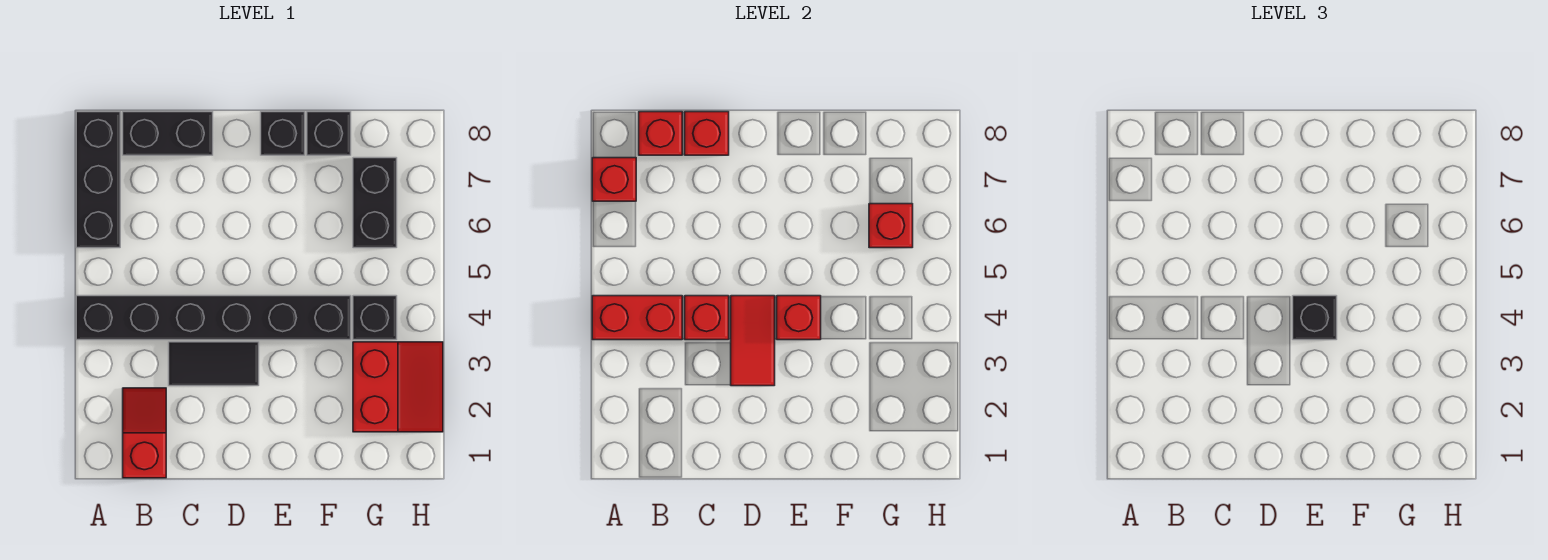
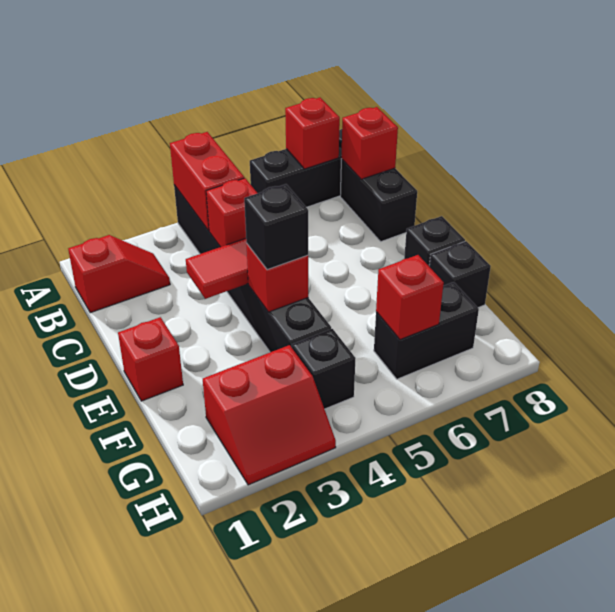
black tile C3:D3 level 1 -> none
red brick C8 level 2 -> red brick E1 level 1

